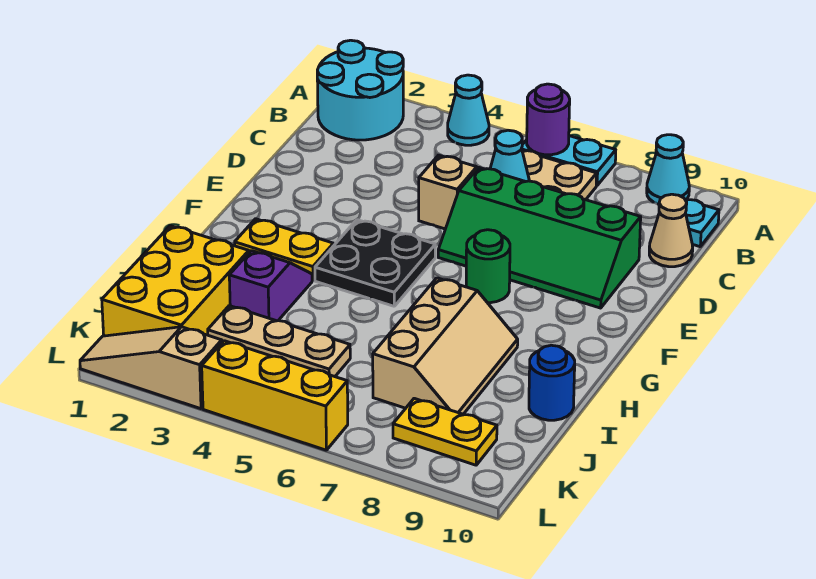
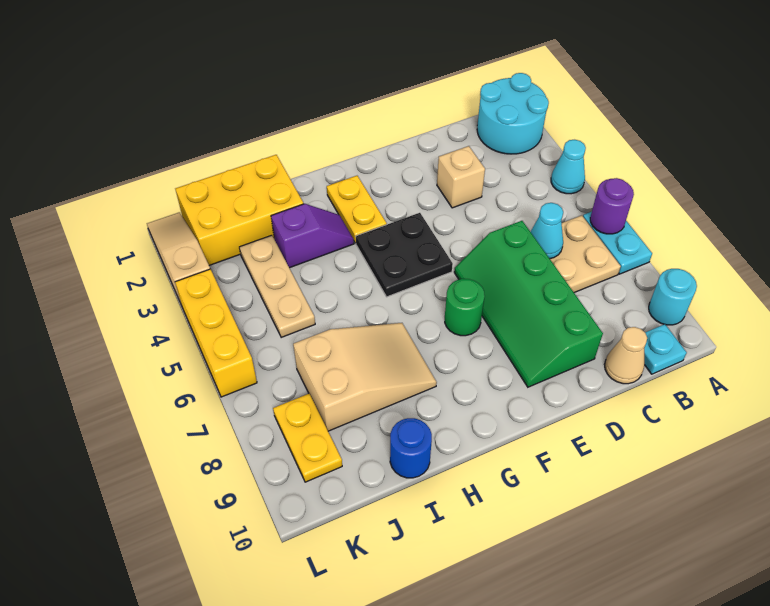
cyan cone A9 level 1 -> cyan round brick A9 level 1
tan brick D5 level 1 -> tan brick D3 level 1
tan slope H7:J8 level 1 top 7 -> tan slope H7:J8 level 1 top J

